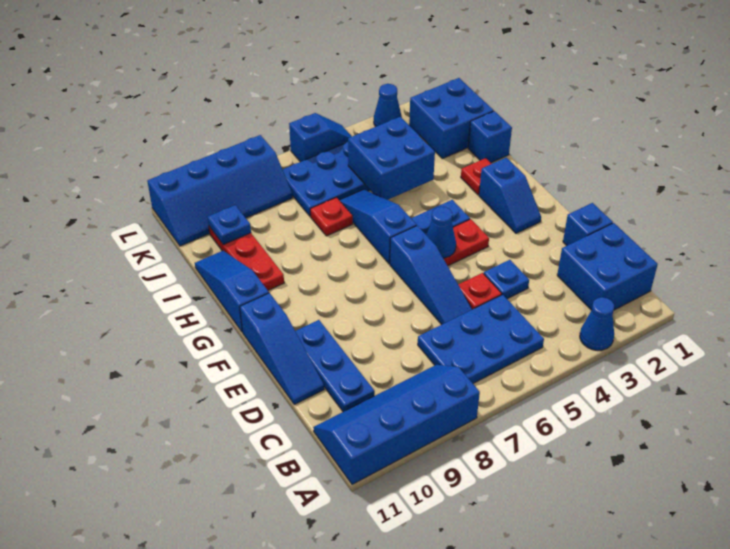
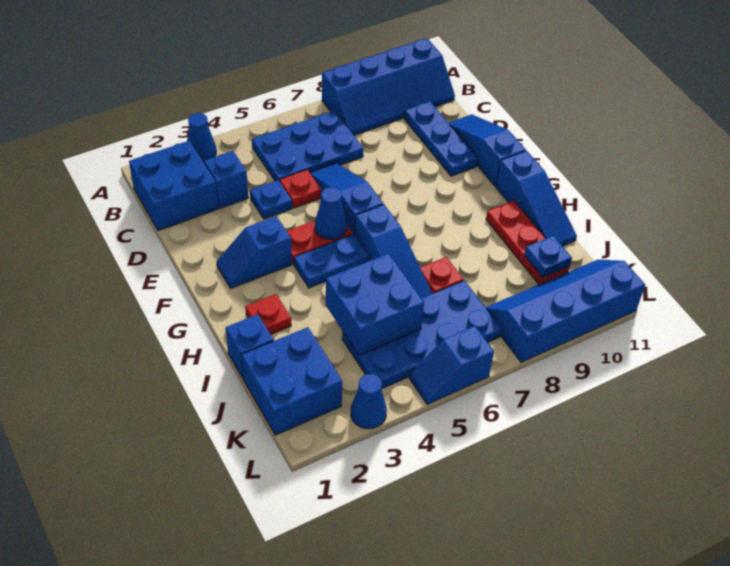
blue brick D1 level 1 -> blue brick C3 level 1
blue slope F2:G2 level 1 top G -> blue slope F2:F3 level 1 top 3

